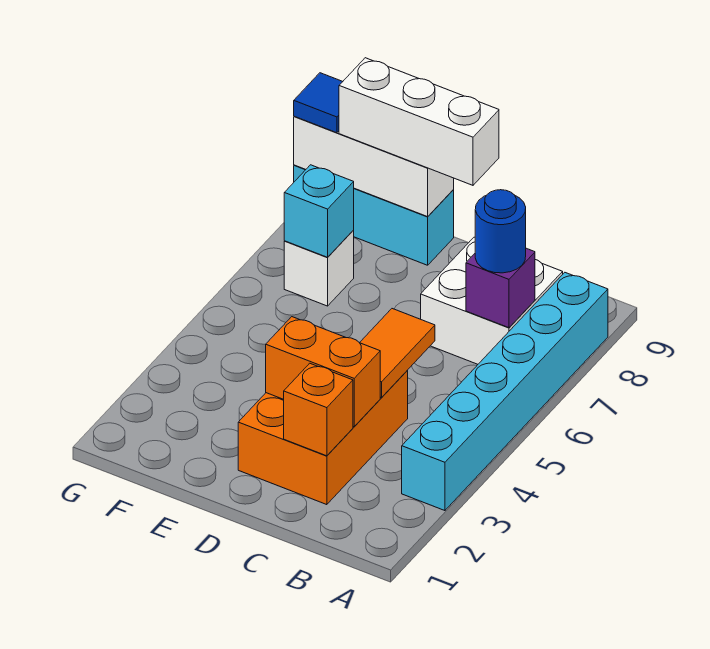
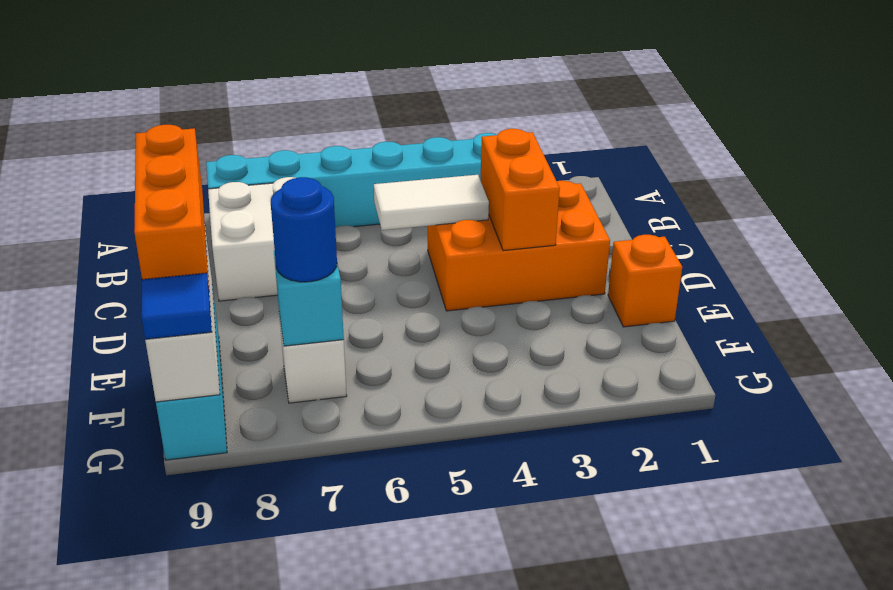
purple brick B7 level 2 -> none
blue round brick B7 level 3 -> blue round brick F7 level 3
orange brick C2 level 2 -> orange brick E1 level 1
orange tile C4:C5 level 2 -> white tile C4:C5 level 2
white brick D9:F9 level 3 -> orange brick D9:F9 level 3

